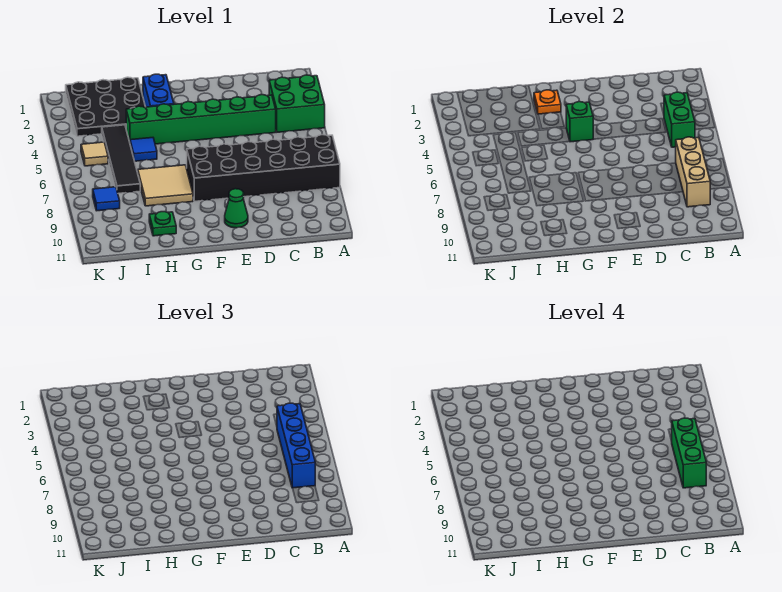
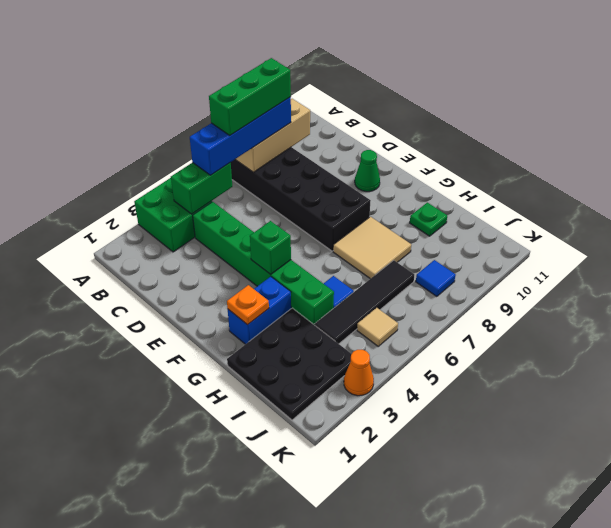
none -> orange cone K3 level 1

